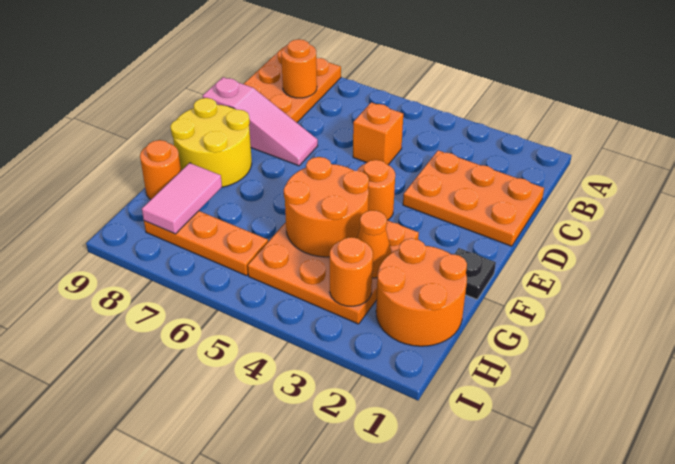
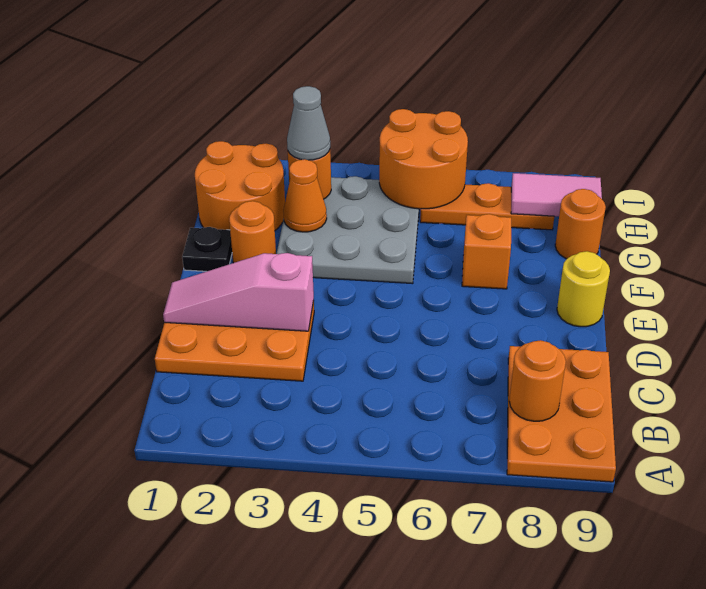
orange brick C5 level 1 -> orange brick F7 level 1
pink slope D7:D9 level 1 top 9 -> pink slope D1:D3 level 2 top 3
orange round brick E4 level 1 -> orange round brick F2 level 1
yellow round brick E8:F9 level 1 -> yellow round brick E9 level 1
orange plate F3:H5 level 1 -> grey plate F3:H5 level 1
orange round brick F4:G5 level 2 -> orange round brick H5:I6 level 2
pink tile G8:H8 level 2 -> pink tile H8:H9 level 2
none -> grey cone H3 level 3

